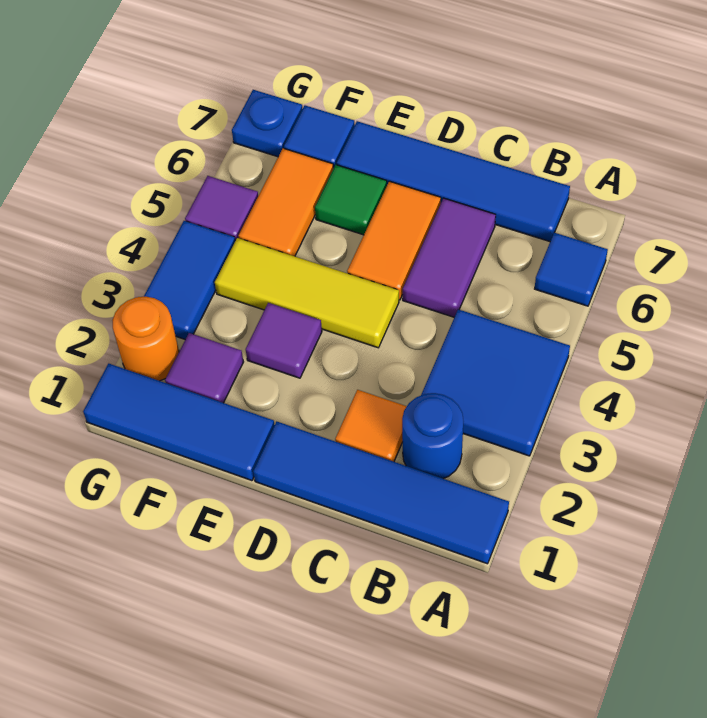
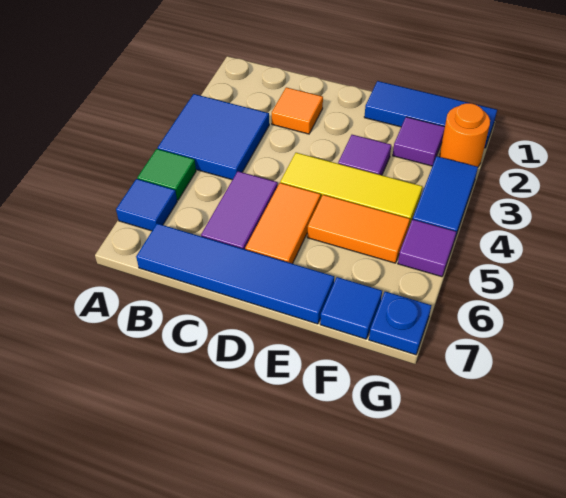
blue tile A1:D1 level 1 -> none
blue round brick B2 level 1 -> none
green tile E6 level 1 -> green tile A5 level 1
orange tile F5:F6 level 1 -> orange tile E5:F5 level 1

